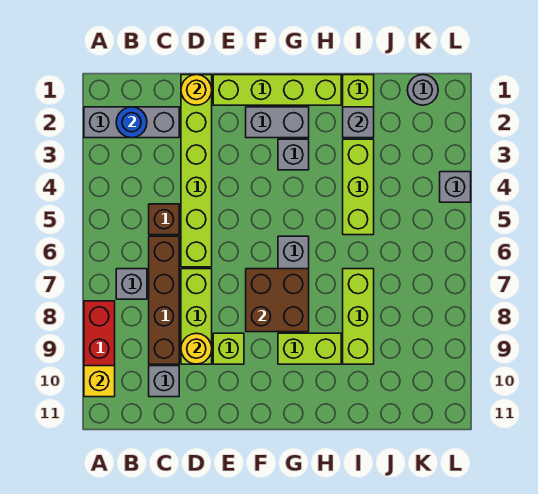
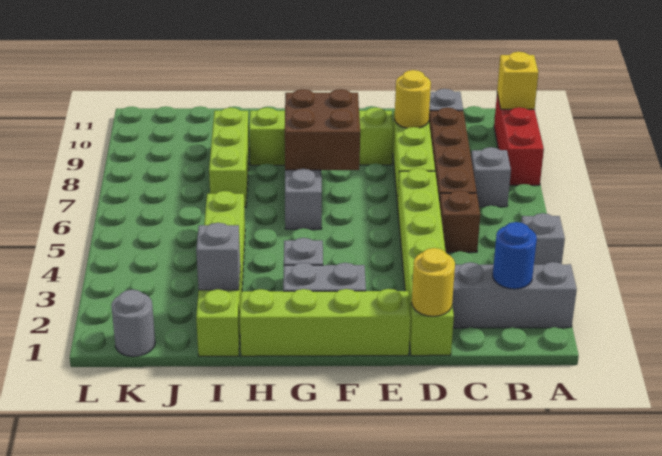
grey brick L4 level 1 -> grey brick A4 level 1

